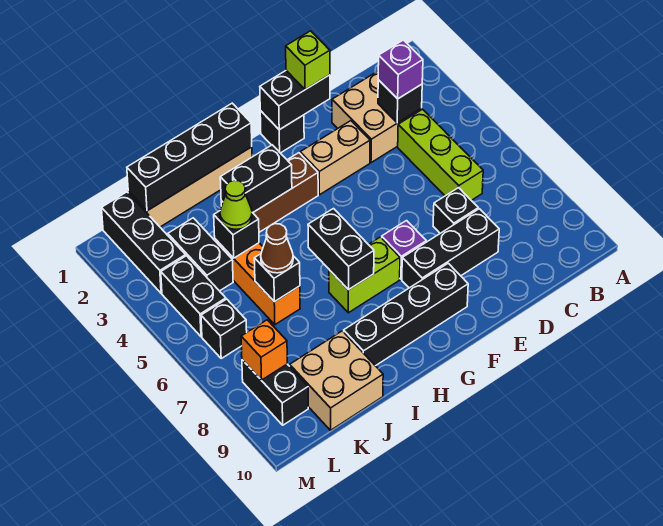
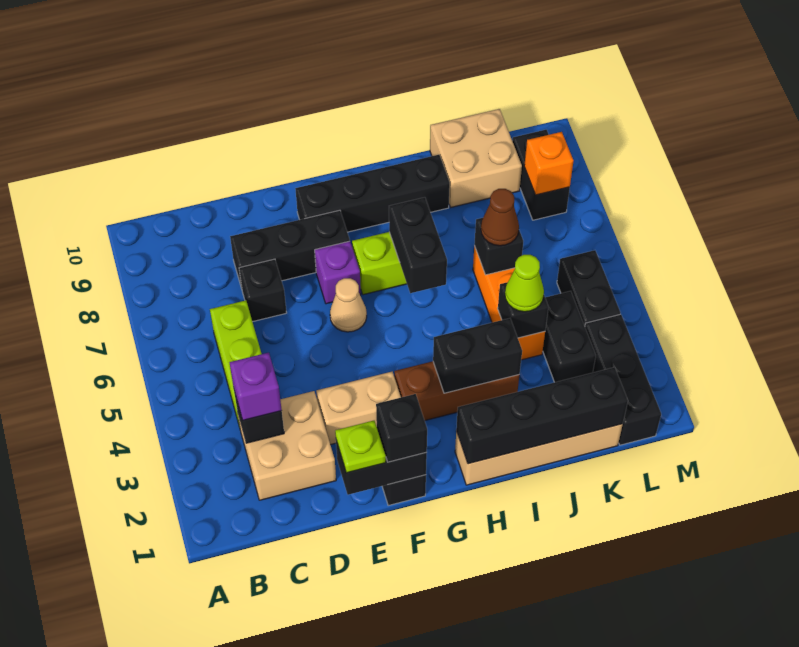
lime brick E1 level 3 -> lime plate E1 level 3
none -> tan cone F6 level 1
black brick L6 level 1 -> black brick F1 level 3

